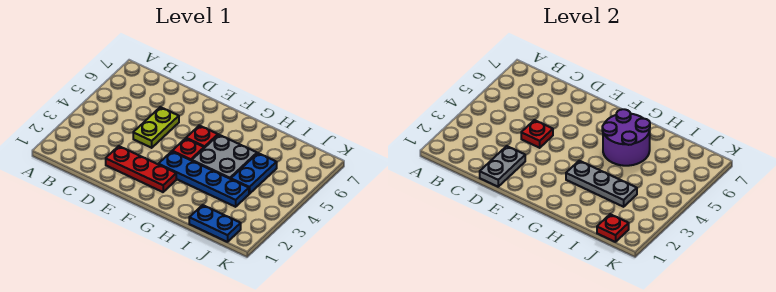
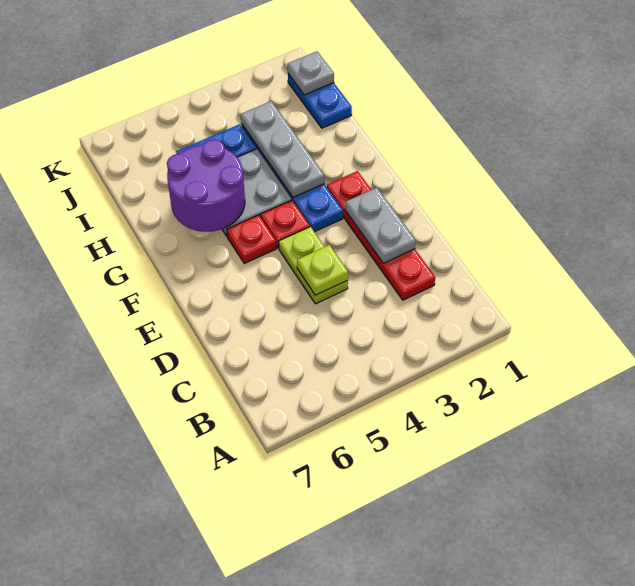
grey plate D1:D2 level 2 -> grey plate D2:E2 level 2
red plate D2:F2 level 1 -> red plate C2:F2 level 1
lime plate D4:D5 level 1 -> lime plate D4:E4 level 1
red plate D4 level 2 -> lime plate D4 level 2
red plate J1 level 2 -> grey plate J1 level 2

